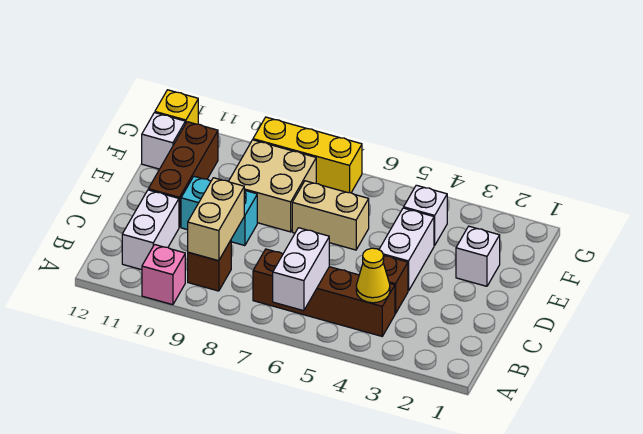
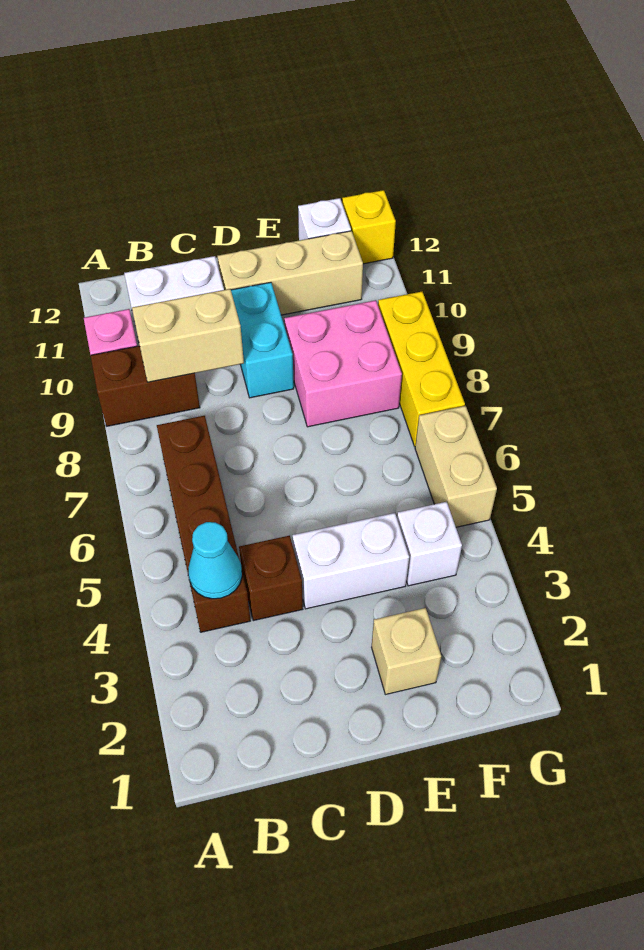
white brick A6:B6 level 2 -> none
yellow cone B4 level 2 -> cyan cone B4 level 2
brown brick B9 level 1 -> brown brick A9:B9 level 1
brown brick D11:F11 level 1 -> tan brick D11:F11 level 1
white brick E2 level 1 -> tan brick E2 level 1
tan brick E6:E7 level 1 -> tan brick G5:G6 level 1
tan brick E8:F9 level 1 -> pink brick E8:F9 level 1

